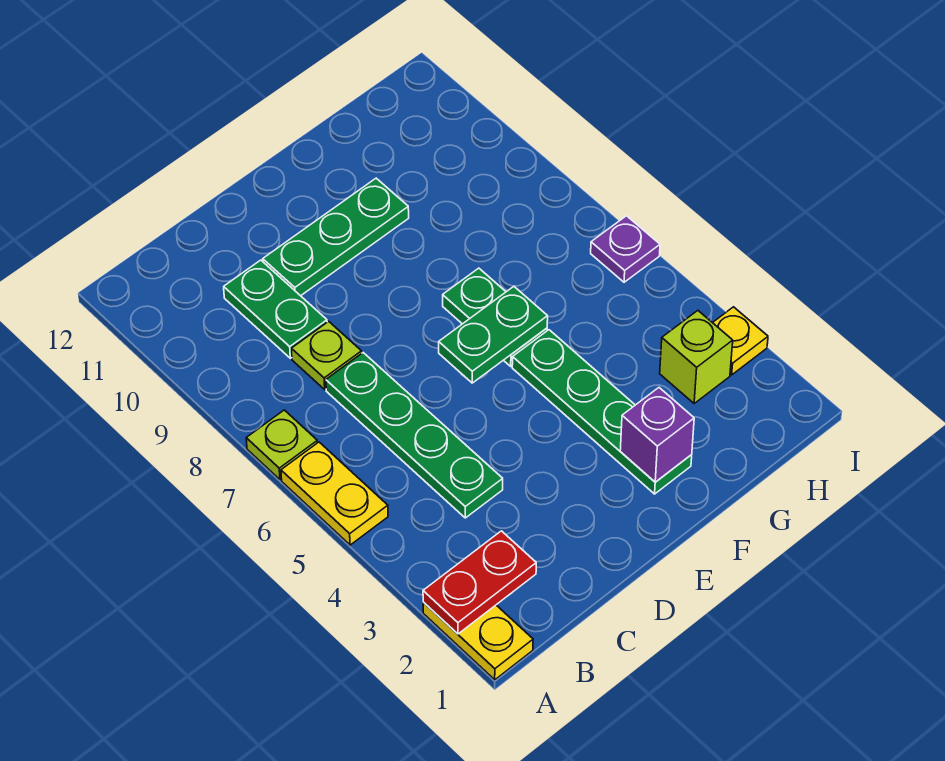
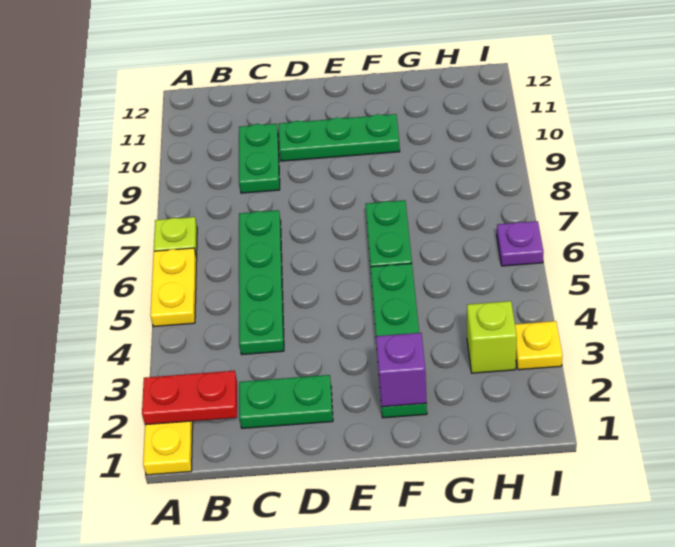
lime plate C8 level 1 -> none
green plate E6:F6 level 2 -> green plate C2:D2 level 1

